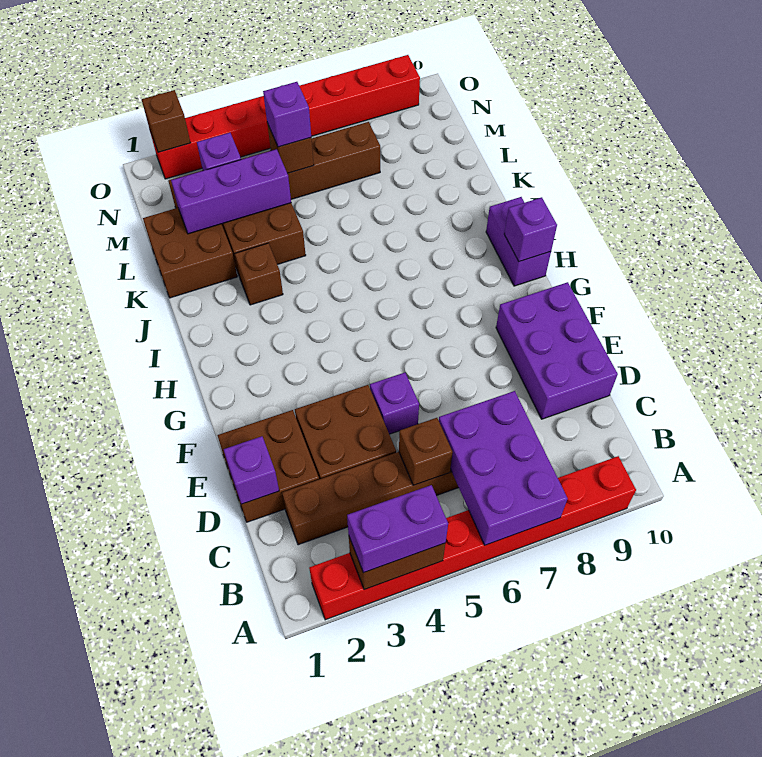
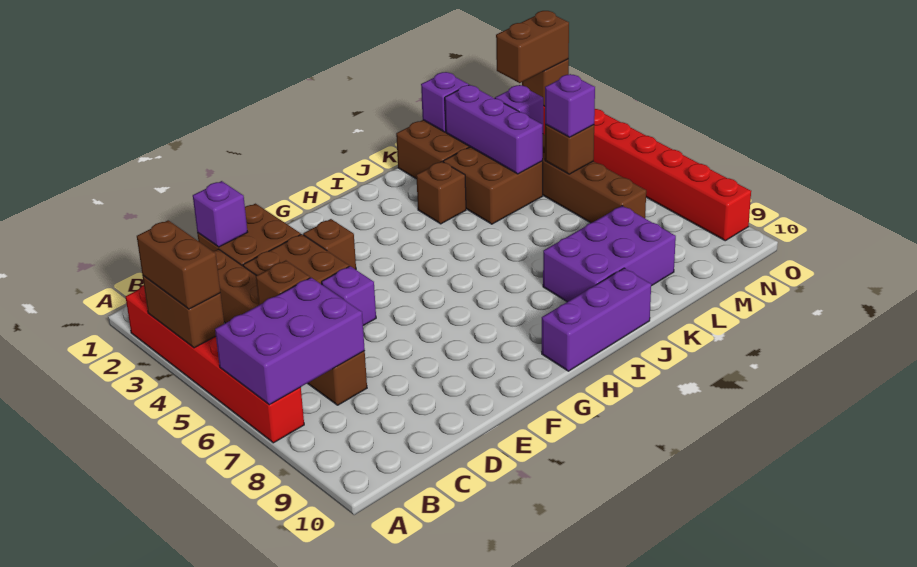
red brick A2:A9 level 1 -> red brick A2:A7 level 1
purple brick A3:A4 level 3 -> brown brick A3:A4 level 3
purple brick D9:F10 level 1 -> purple brick J8:L9 level 1
none -> brown brick F3 level 1
purple brick H10:I10 level 1 -> purple brick H10:J10 level 1
purple brick H10 level 2 -> purple brick L1 level 2
none -> brown brick N2:O2 level 3

